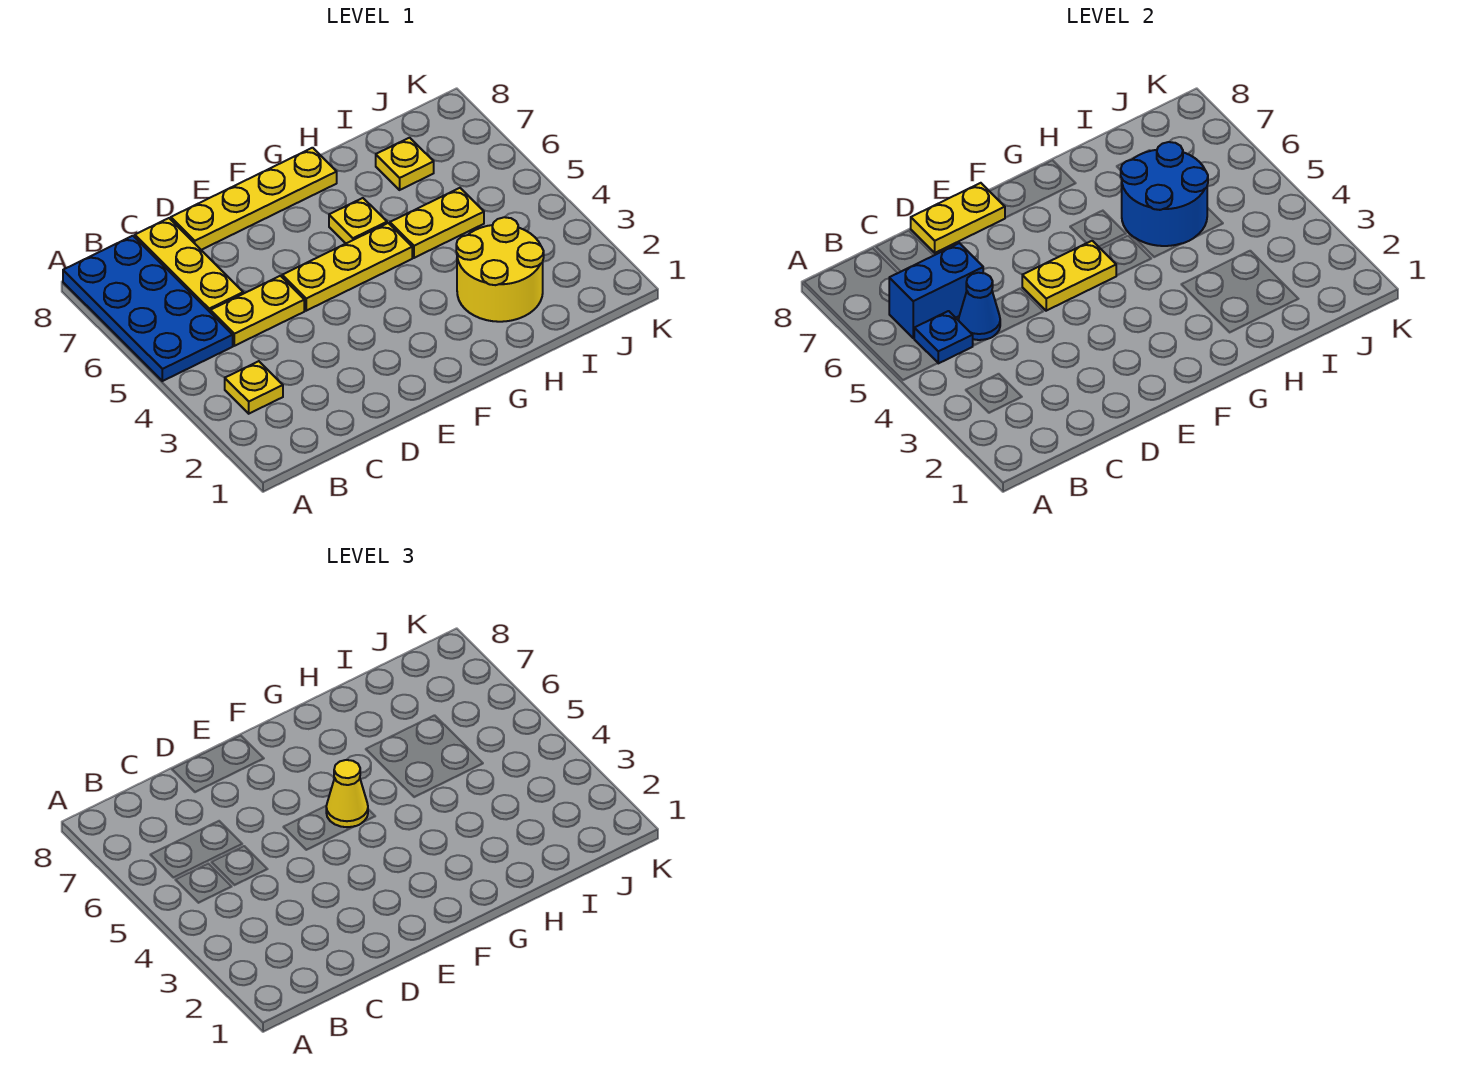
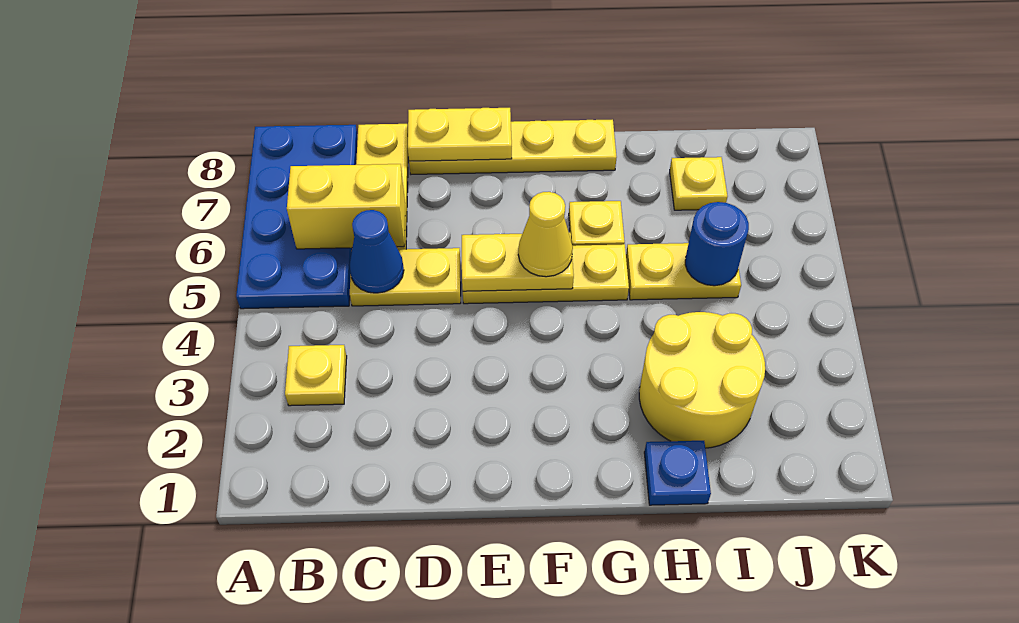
blue plate B5 level 2 -> blue plate H1 level 1
blue brick B6:C6 level 2 -> yellow brick B6:C6 level 2
blue round brick H5:I6 level 2 -> blue round brick I5 level 2

